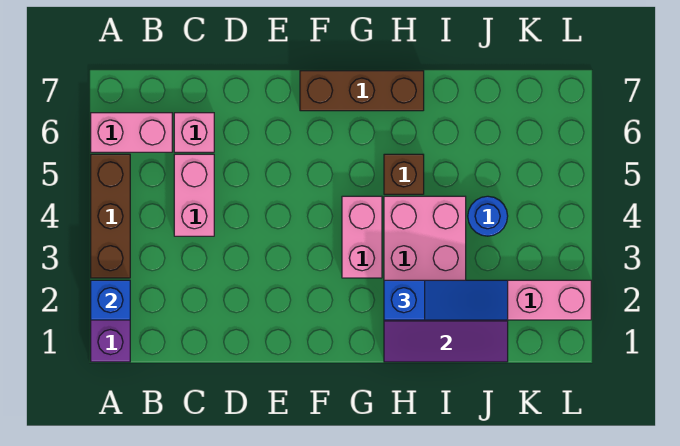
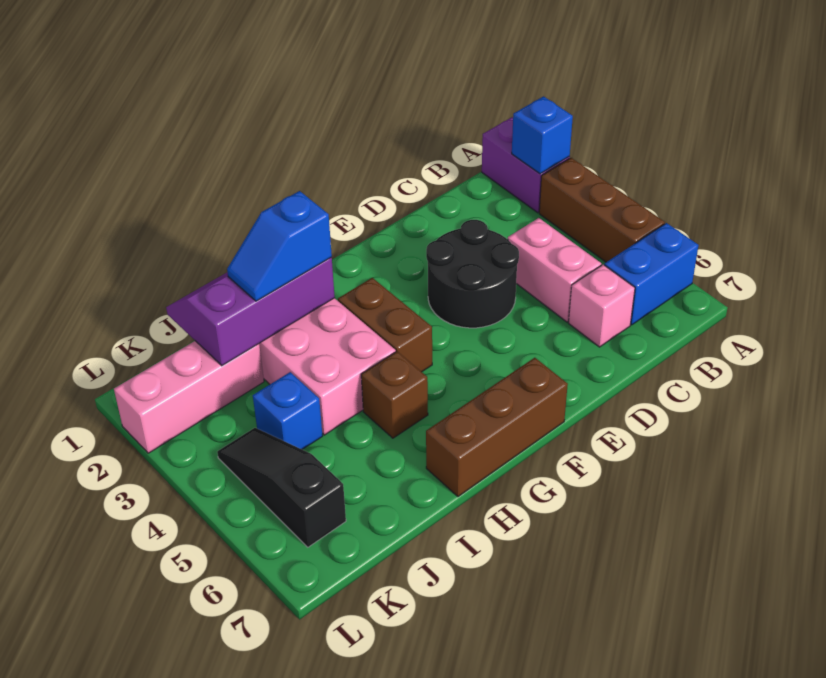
pink brick A6:B6 level 1 -> blue brick A6:B6 level 1
none -> black round brick D3:E4 level 1
pink brick G3:G4 level 1 -> brown brick G3:G4 level 1
blue slope H2:J2 level 3 top H -> blue slope H2:I2 level 3 top H
blue round brick J4 level 1 -> blue brick J4 level 1
none -> black slope K4:K6 level 1 top 6

